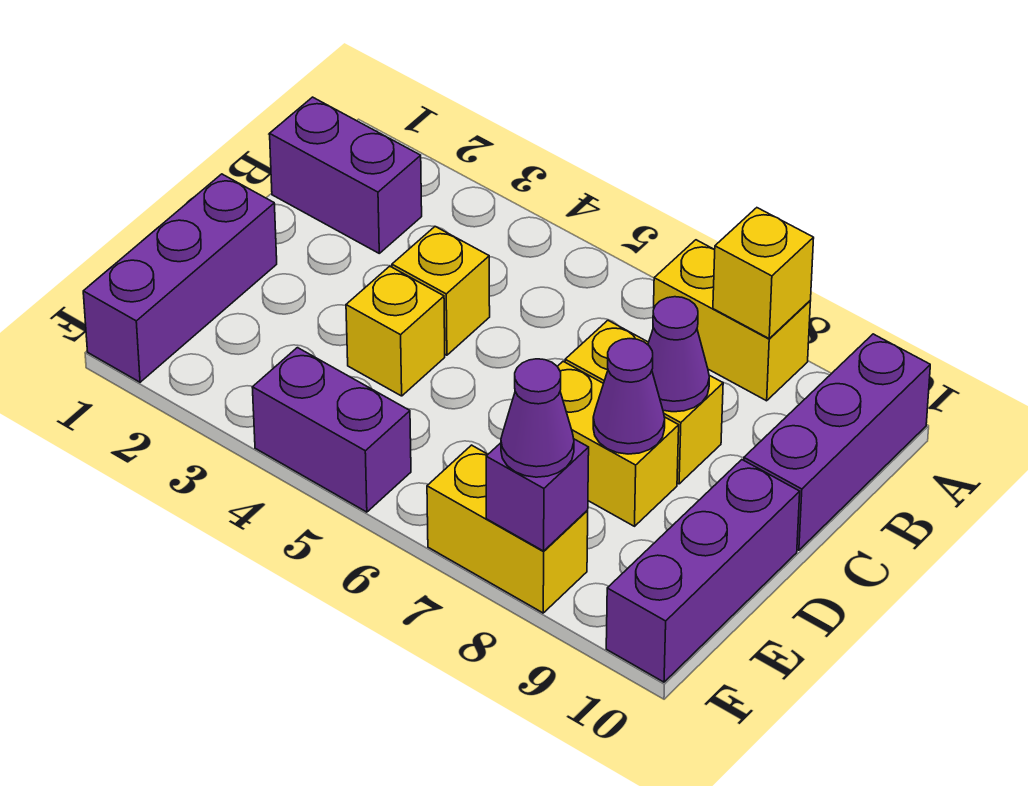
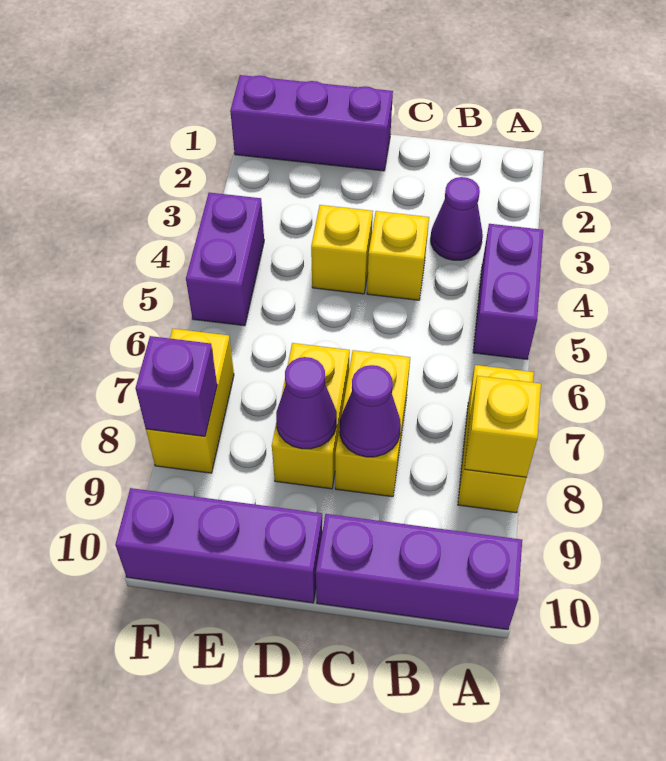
purple brick B1:B2 level 1 -> purple brick A4:A5 level 1
purple cone F8 level 3 -> purple cone B3 level 1

